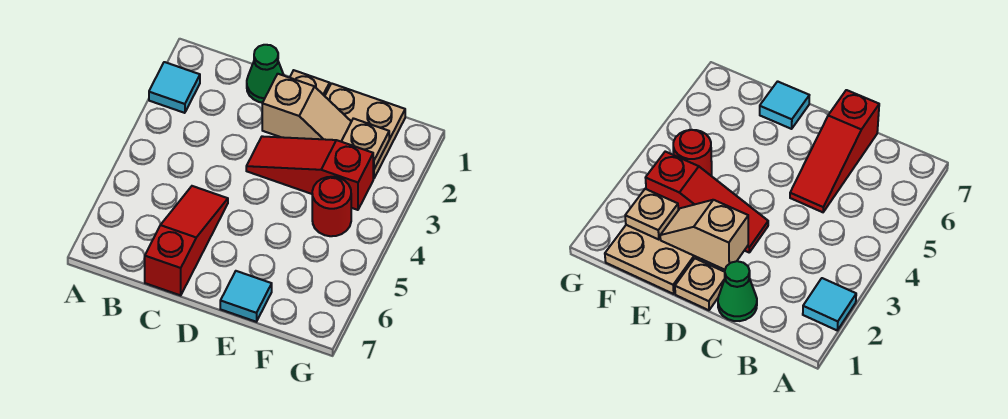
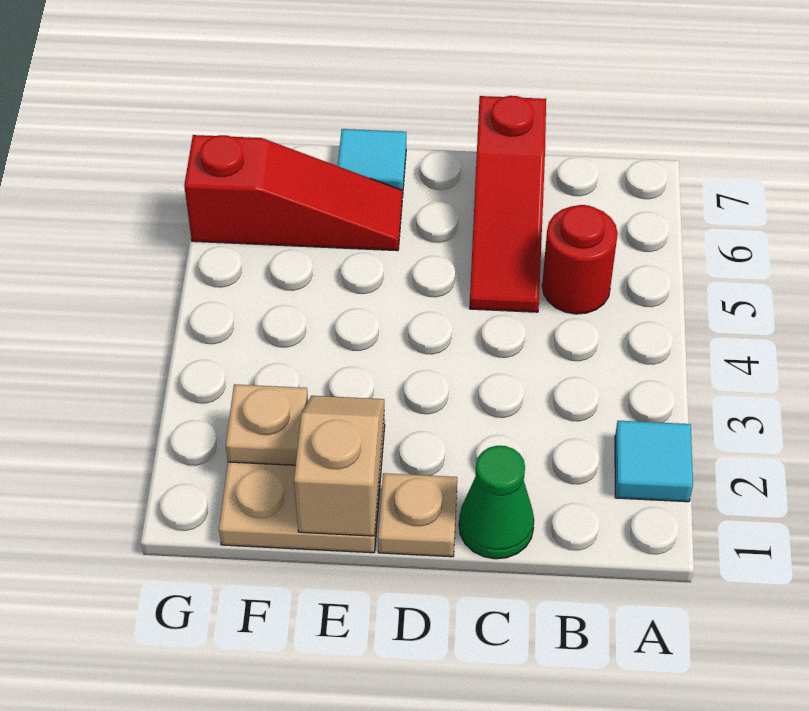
tan slope D2:E2 level 2 top D -> tan slope E1:E2 level 2 top 1
red slope D3:F3 level 1 top F -> red slope E6:G6 level 1 top G
red round brick F4 level 1 -> red round brick B5 level 1

